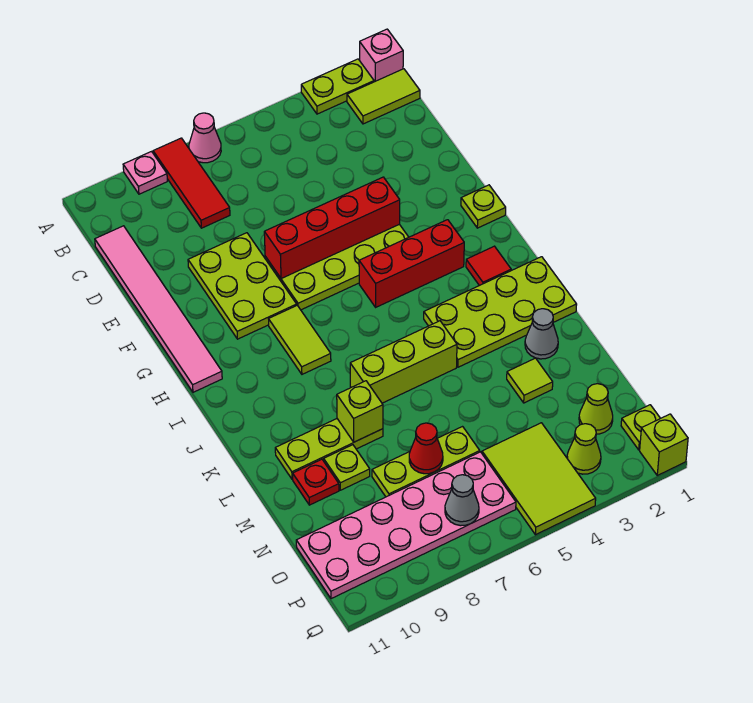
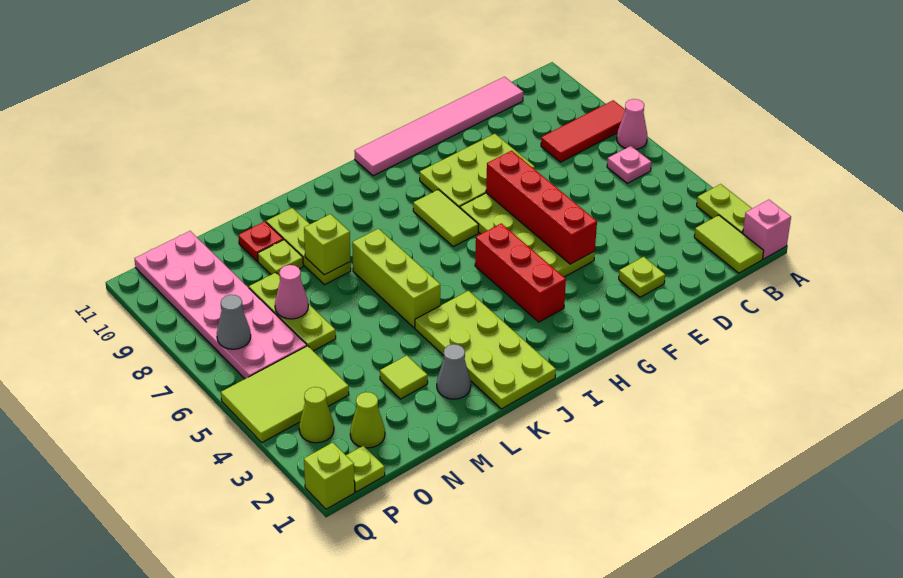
pink plate A9 level 1 -> pink plate B6 level 1
lime plate G1 level 1 -> lime plate E2 level 1
lime tile H8:I8 level 1 -> lime tile H7:H8 level 1
red tile I2 level 1 -> none
red cone N7 level 2 -> pink cone N7 level 2

